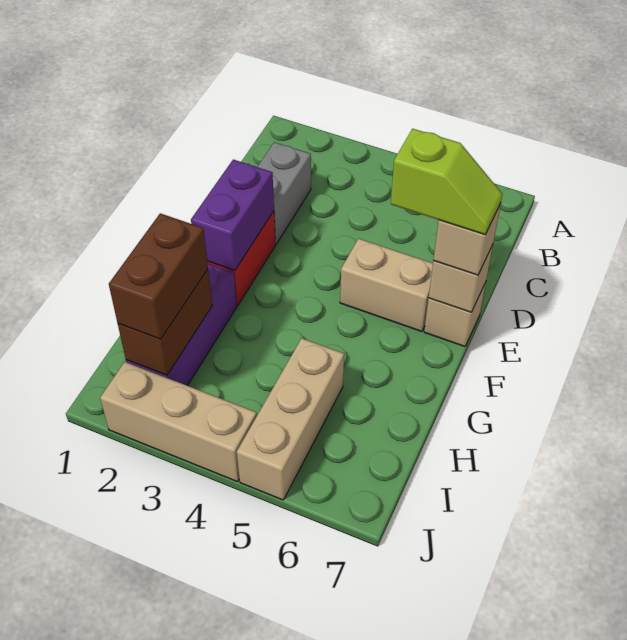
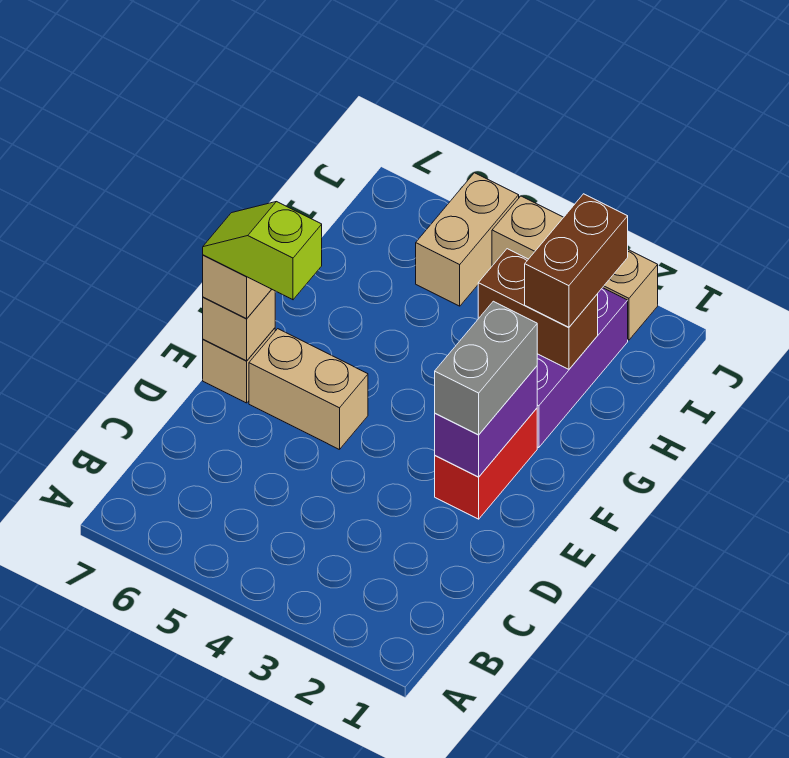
grey brick C2:D2 level 1 -> grey brick E2:F2 level 3
brown brick H2:I2 level 2 -> brown brick H2:H3 level 2
tan brick H5:J5 level 1 -> tan brick I5:J5 level 1

